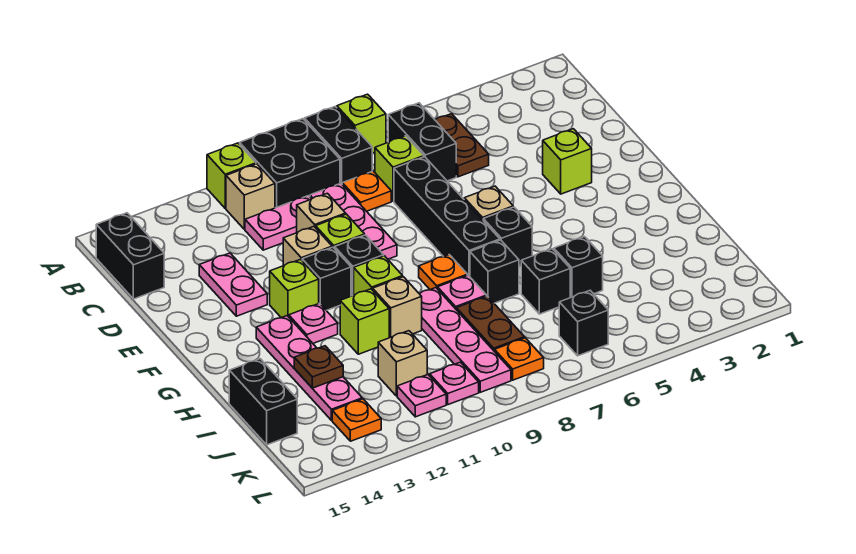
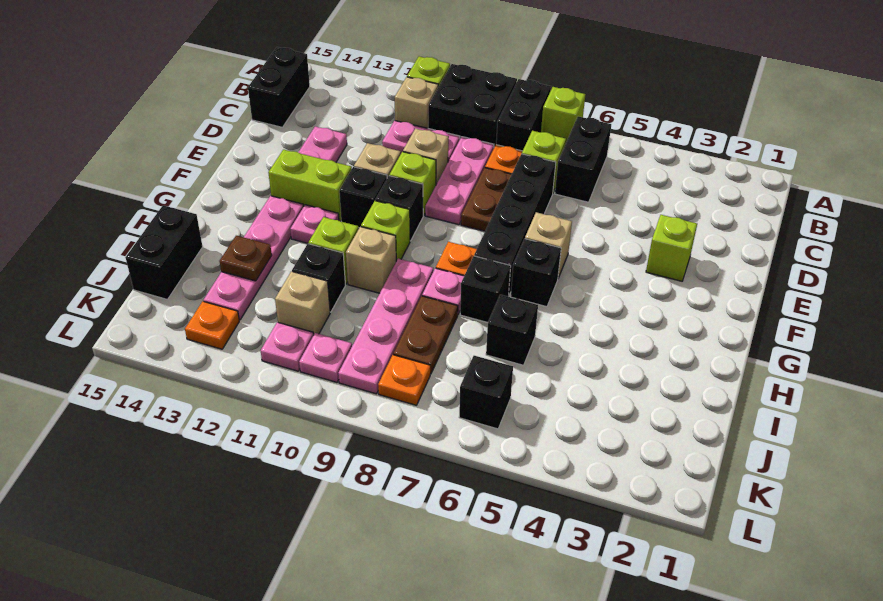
brown plate B5:C5 level 1 -> brown plate D8:E8 level 1
lime brick F12 level 1 -> lime brick F12:F13 level 1
black brick I5 level 1 -> black brick I11 level 1

